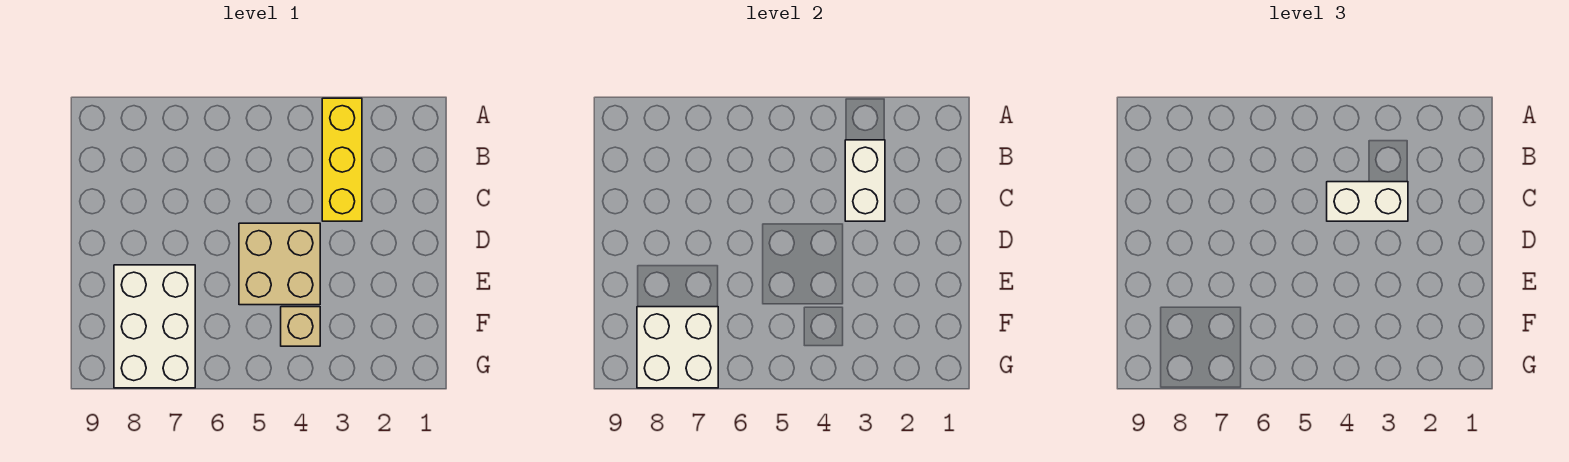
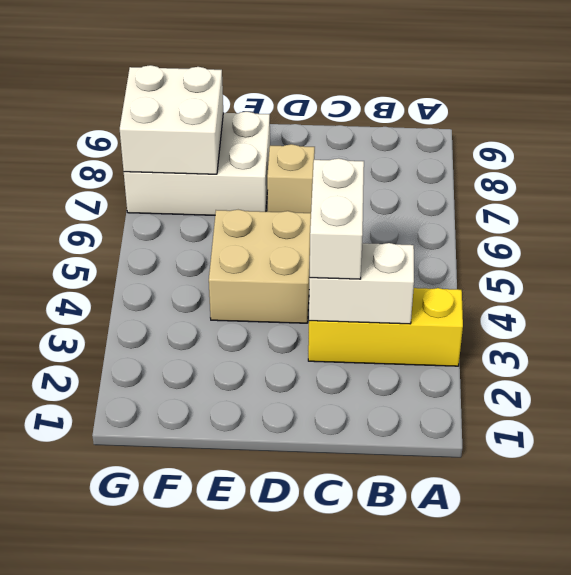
tan brick F4 level 1 -> tan brick D7 level 1

